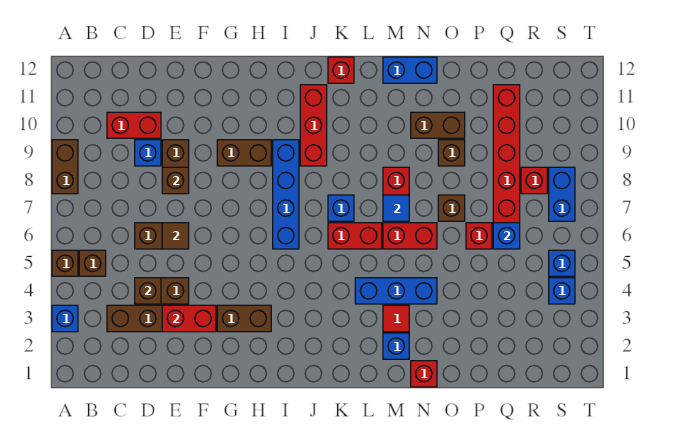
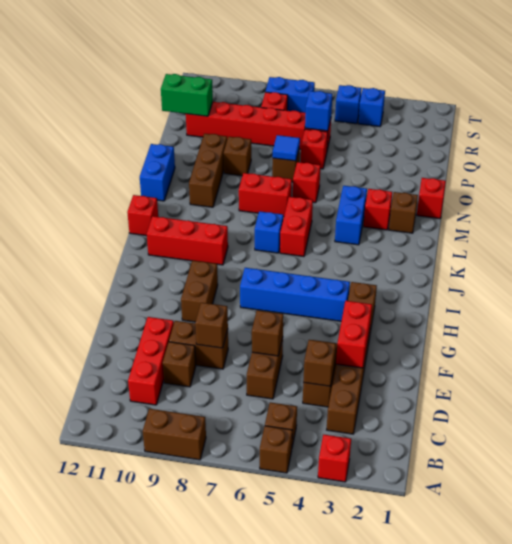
blue brick A3 level 1 -> red brick A3 level 1
red brick C10:D10 level 1 -> red brick C10:E10 level 1
blue brick D9 level 1 -> brown brick D9 level 1
brown tile E6 level 2 -> brown brick E6 level 2
blue brick I6:I9 level 1 -> blue brick H4:H7 level 1
blue brick L4:N4 level 1 -> blue brick L4:M4 level 1
blue brick M2 level 1 -> brown brick M2 level 1
red tile M3 level 1 -> red brick M3 level 1
red brick M6:N6 level 1 -> red brick N6 level 1
blue tile M7 level 2 -> blue tile O7 level 2
brown brick N10:O10 level 1 -> brown brick M10:O10 level 1
none -> green brick Q11:Q12 level 2

